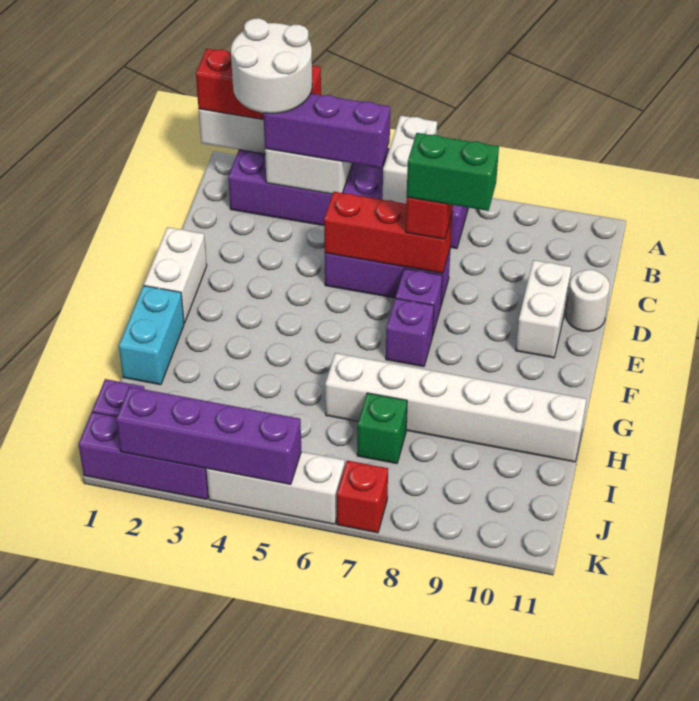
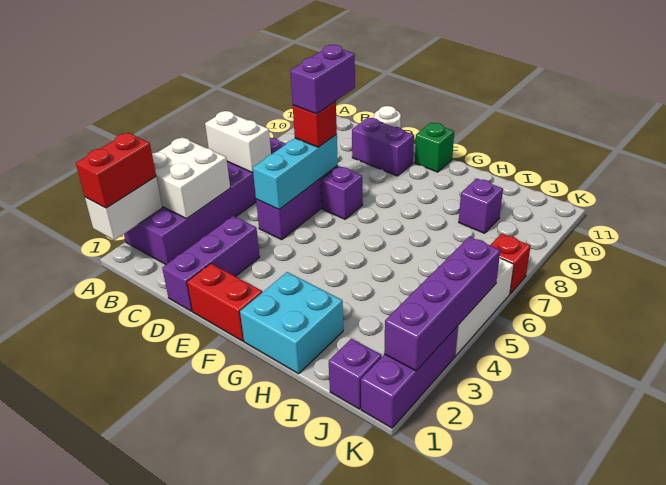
red brick A1:A3 level 3 -> red brick A1:A2 level 3
white round brick A2:B3 level 4 -> none
purple brick B3:B5 level 3 -> purple brick D1:D3 level 1
red brick D5:D7 level 2 -> cyan brick D5:D7 level 2
green brick D7:D8 level 4 -> purple brick D7:D8 level 4
white brick D10:E10 level 1 -> purple brick D10:E10 level 1
white brick E1:F1 level 1 -> red brick E1:F1 level 1
purple brick F7 level 1 -> purple brick I9 level 1
cyan brick G1:H1 level 1 -> cyan brick G1:H2 level 1
white brick H6:H11 level 1 -> none
green brick I7 level 1 -> green brick F11 level 1

